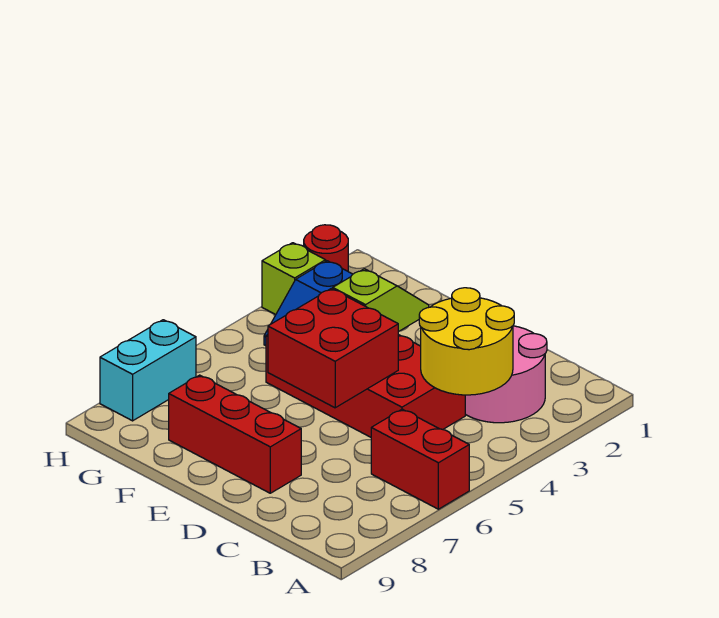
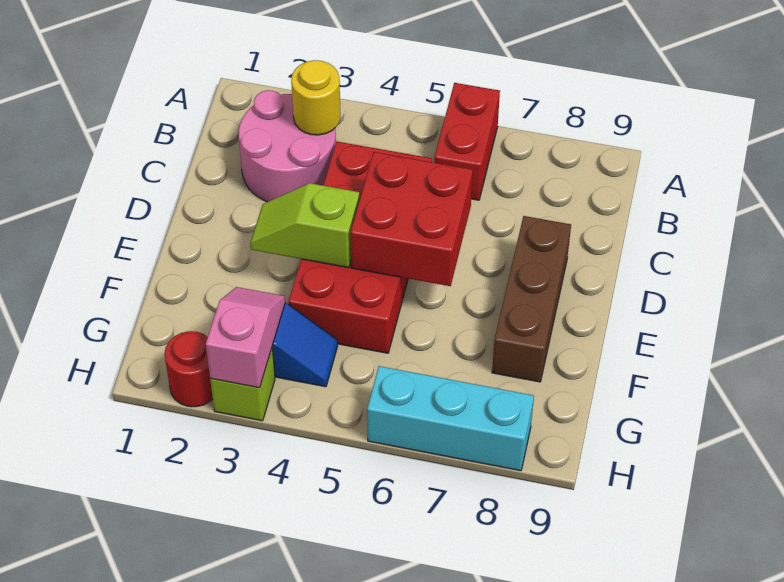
yellow round brick B3:C4 level 2 -> yellow round brick B3 level 2
red brick D8:F8 level 1 -> brown brick D8:F8 level 1
none -> pink slope G3:H3 level 2 top H
cyan brick H7:H8 level 1 -> cyan brick H6:H8 level 1

